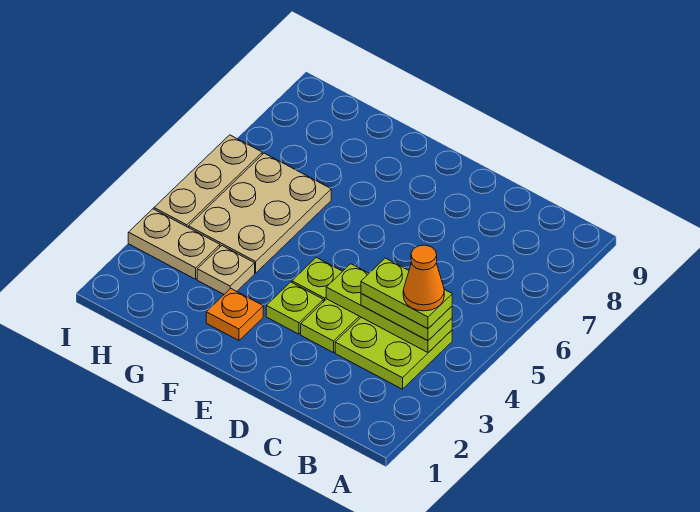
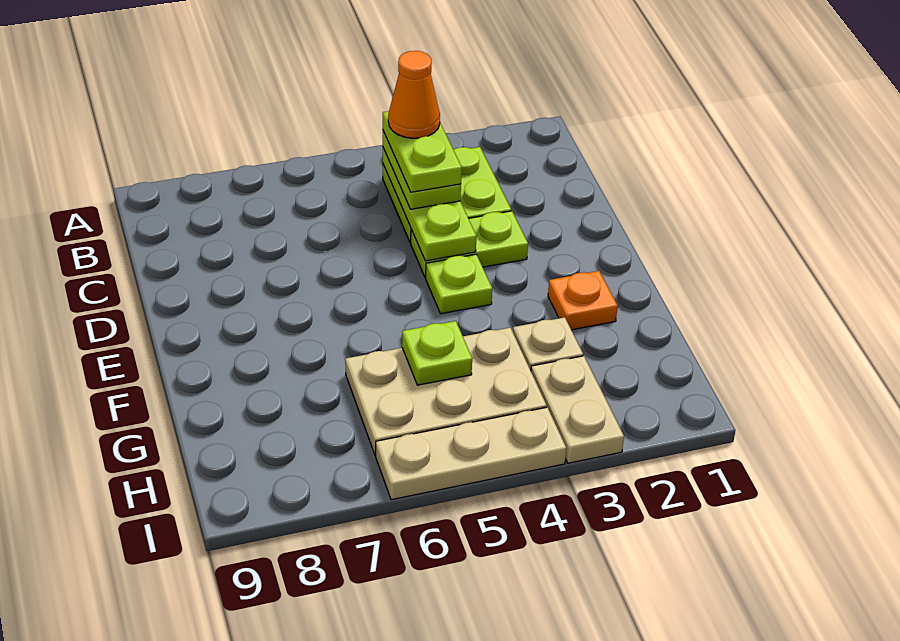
lime plate E3 level 1 -> lime plate G5 level 2

